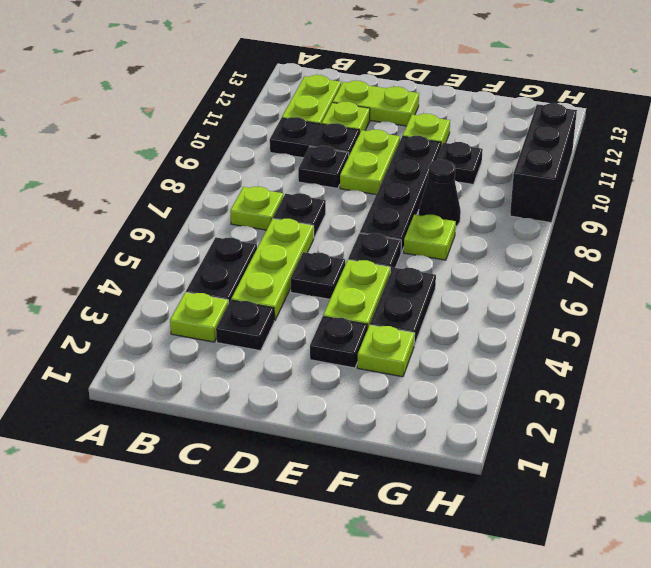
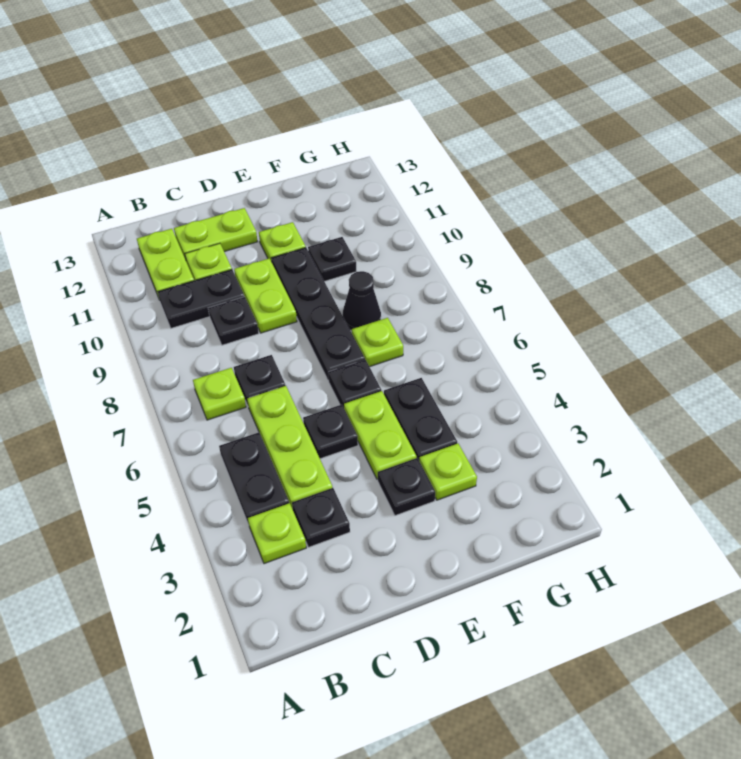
black brick H9:H11 level 1 -> none

